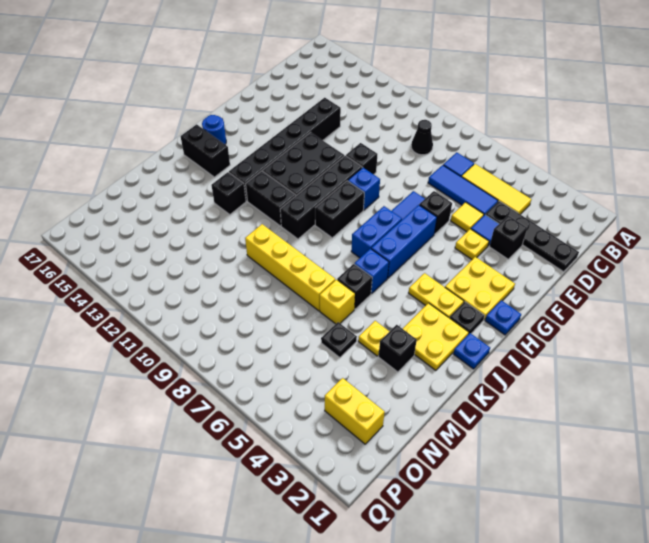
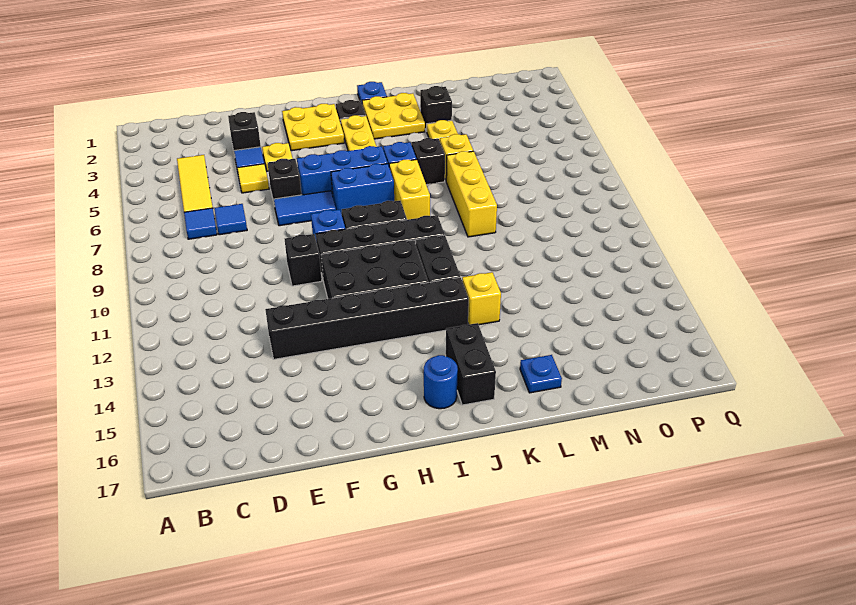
black cone C9 level 1 -> none
black plate D1:D4 level 1 -> none
blue tile D5:D7 level 1 -> blue tile D7 level 1
blue plate H1 level 1 -> blue plate L16 level 1
black brick K13 level 1 -> yellow brick K13 level 1
yellow brick L7:L10 level 1 -> yellow brick L7:L9 level 1
black plate M5 level 1 -> none
yellow brick O2:O3 level 1 -> yellow brick J7:J8 level 1

